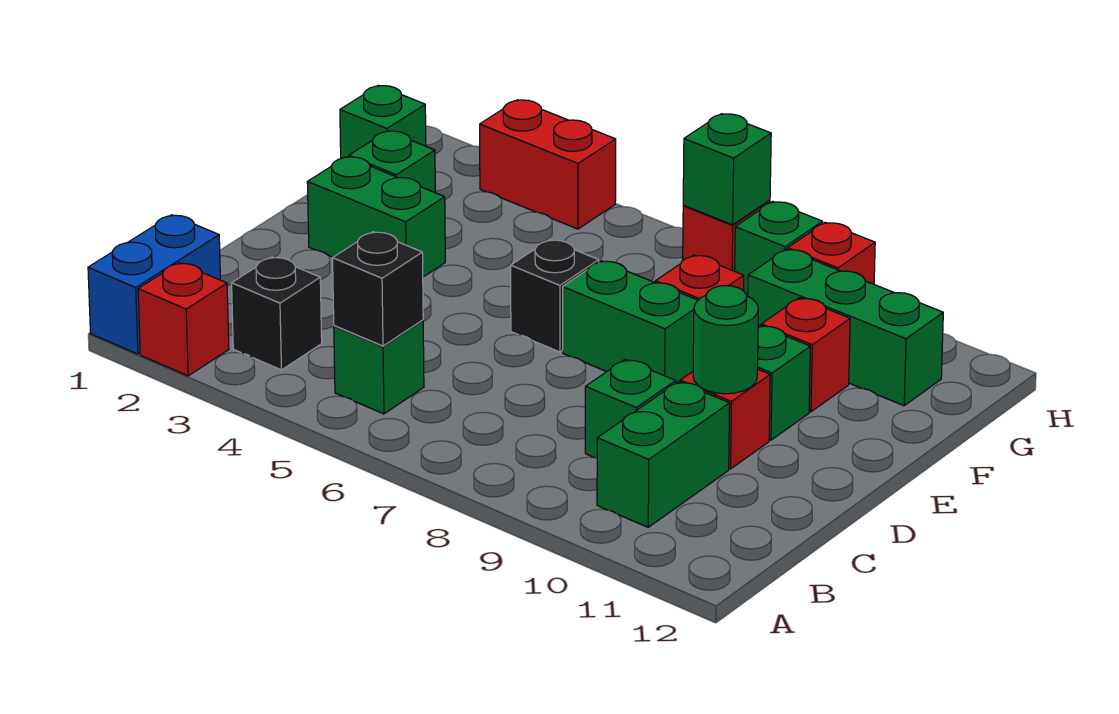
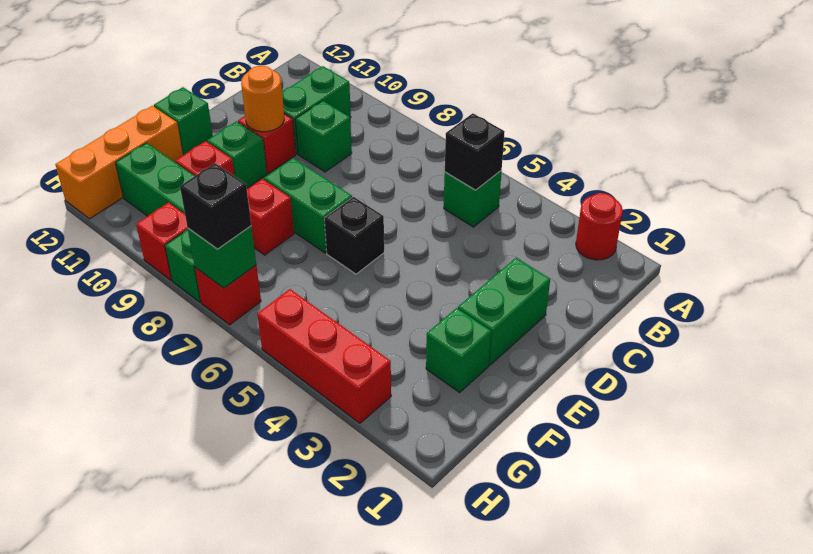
blue brick A1:B1 level 1 -> none
red brick A2 level 1 -> red round brick A2 level 1
black brick B3 level 1 -> black brick H7 level 3
green round brick D10 level 2 -> orange round brick D10 level 2
green brick E2:E3 level 1 -> green brick D2:E2 level 1
none -> orange brick F12:H12 level 1
green brick G1 level 1 -> green brick E12 level 1
red brick H3:H4 level 1 -> red brick H3:H5 level 1

